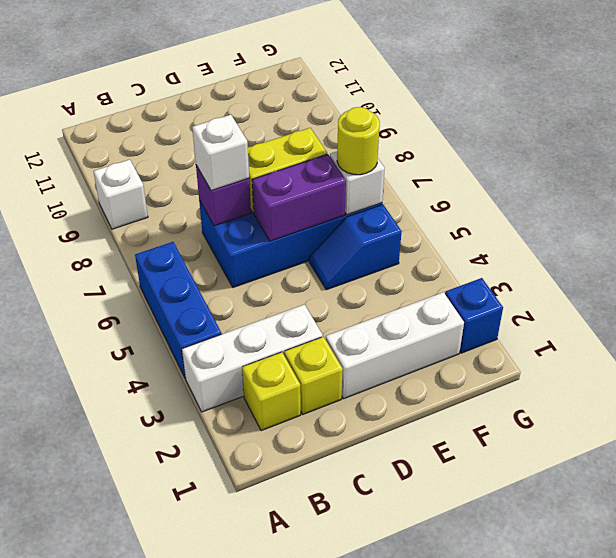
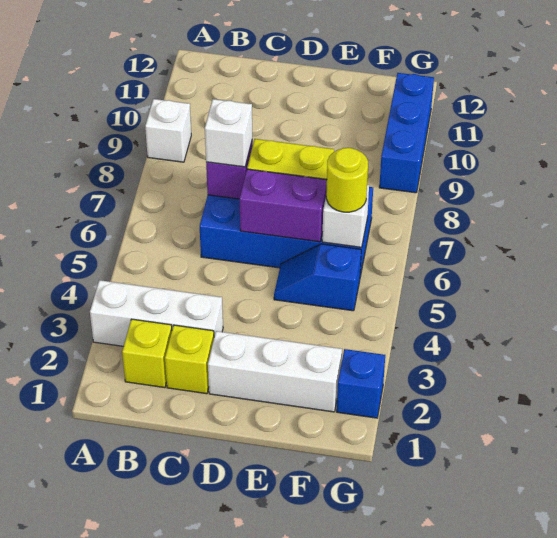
blue brick A4:A6 level 1 -> blue brick G9:G11 level 1

